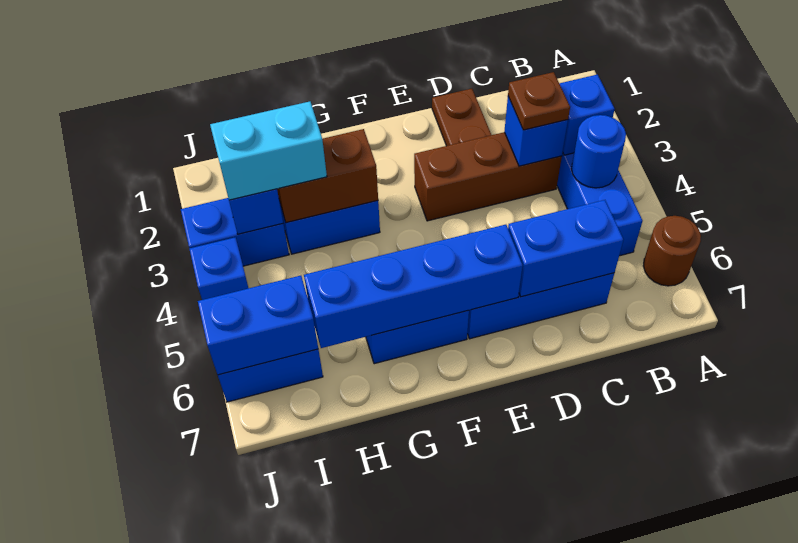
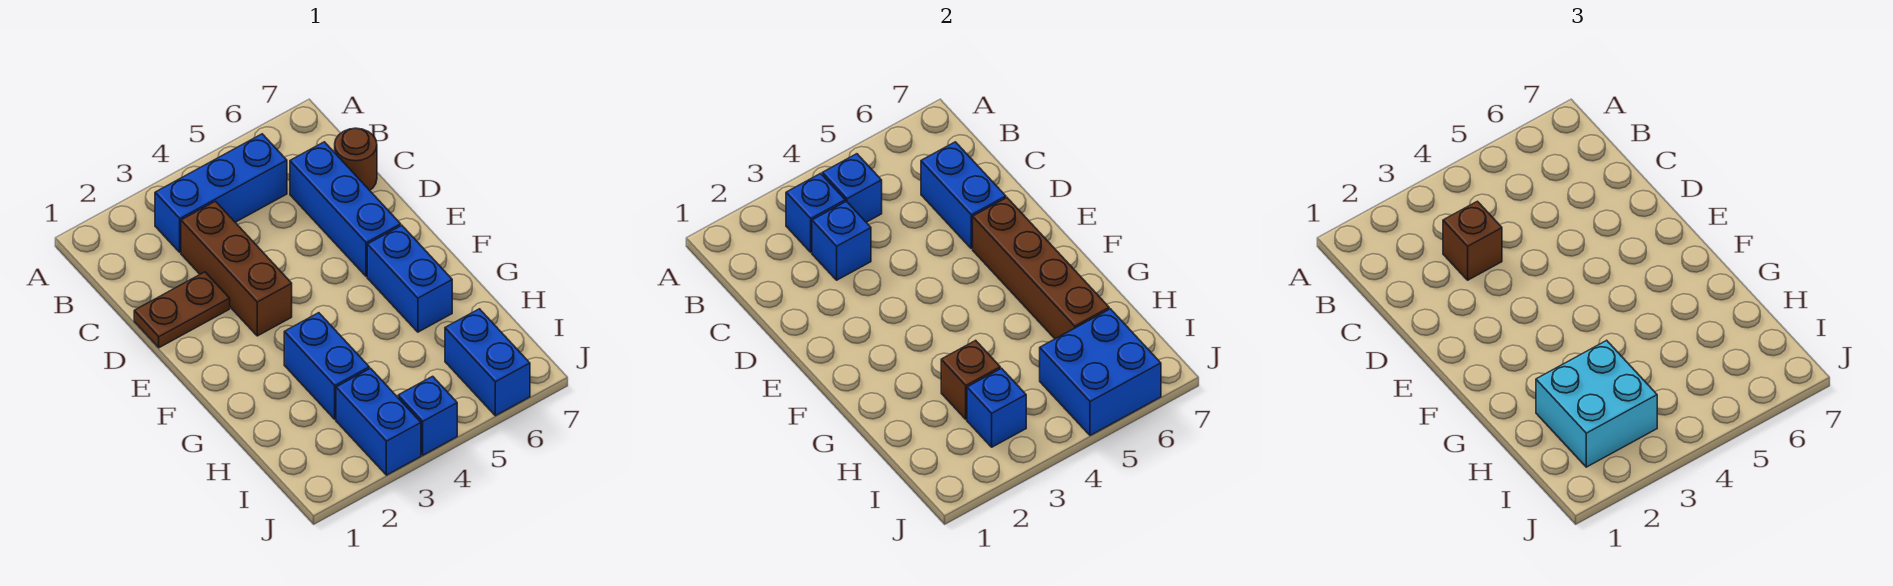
brown round brick A6 level 1 -> brown round brick C7 level 1
blue round brick B4 level 2 -> blue brick B4 level 2
brown plate C3 level 3 -> brown brick C3 level 3
blue brick E6:H6 level 2 -> brown brick E6:H6 level 2
brown brick G3:H3 level 2 -> brown brick H3 level 2
cyan brick H3:I3 level 3 -> cyan brick H2:I3 level 3
blue brick I6:J6 level 2 -> blue brick I5:J6 level 2

